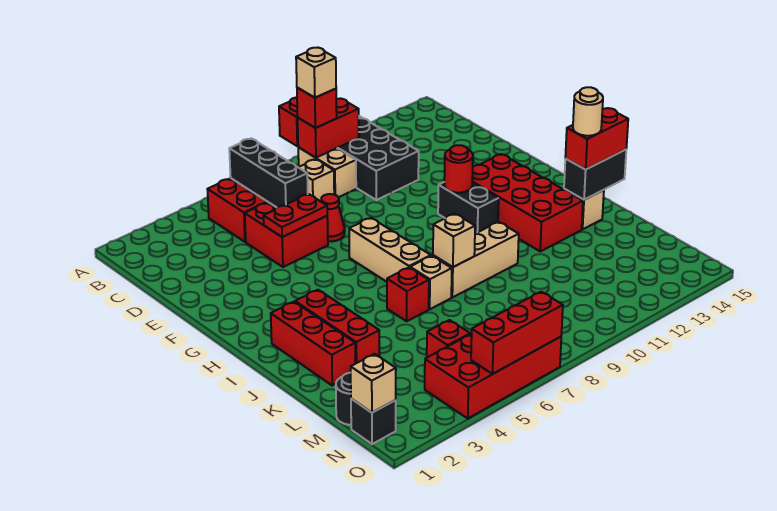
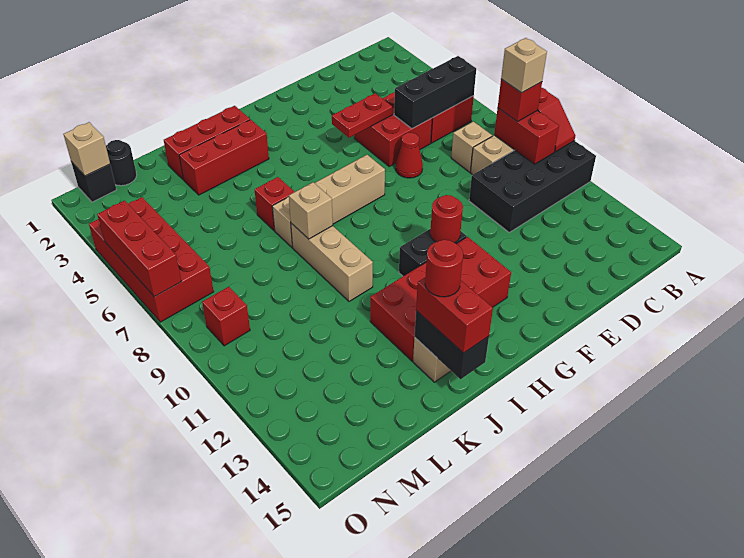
red plate E5:E6 level 2 -> red plate E5:F5 level 2
tan round brick J14 level 4 -> red round brick J14 level 4
red brick M5 level 1 -> red brick N9 level 1

